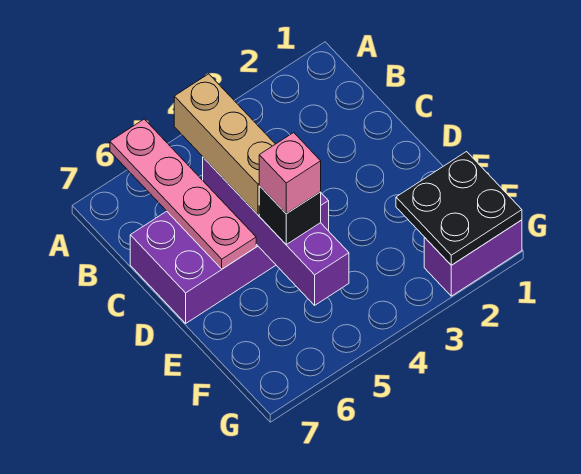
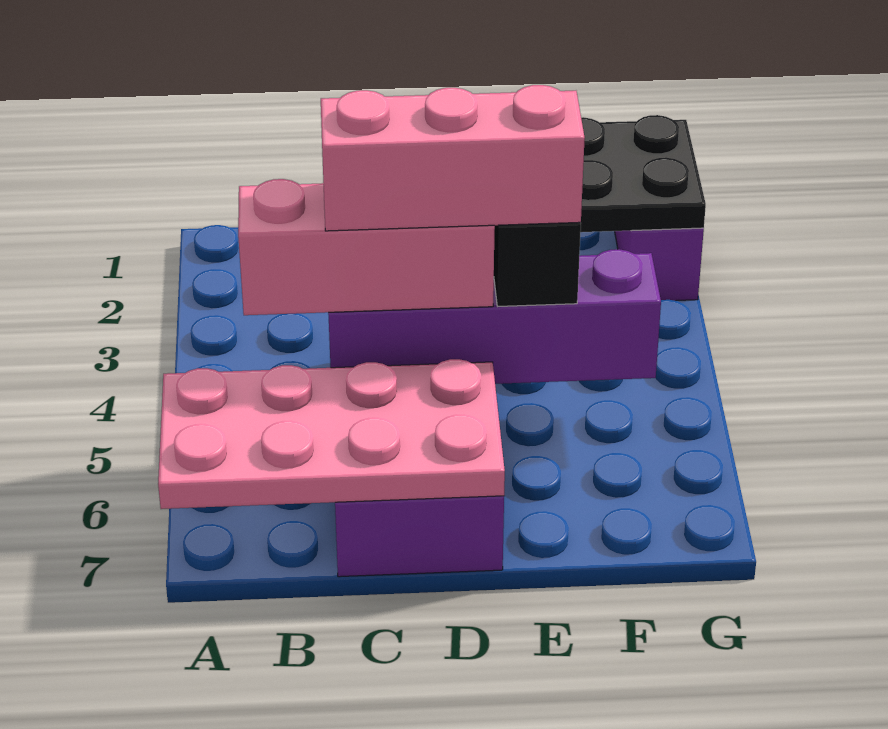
pink plate A6:D6 level 2 -> pink plate A6:D7 level 2
tan brick B5:D5 level 3 -> pink brick B5:D5 level 3
pink brick E5 level 4 -> pink brick C5:E5 level 4

